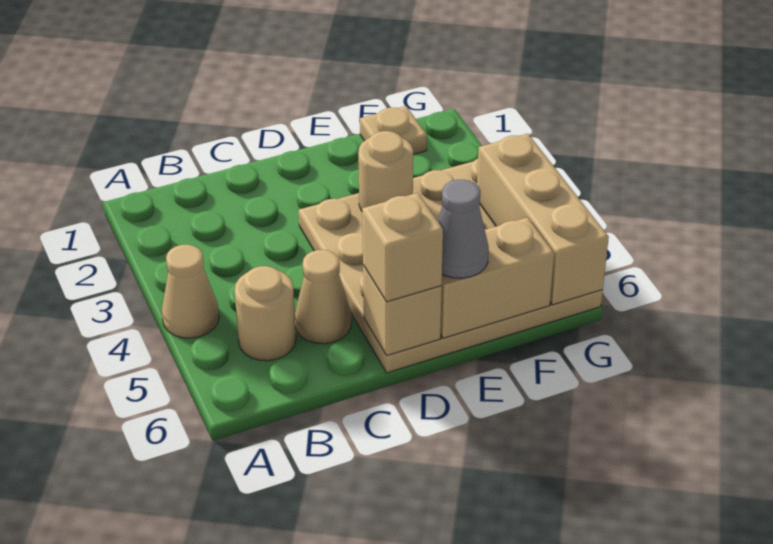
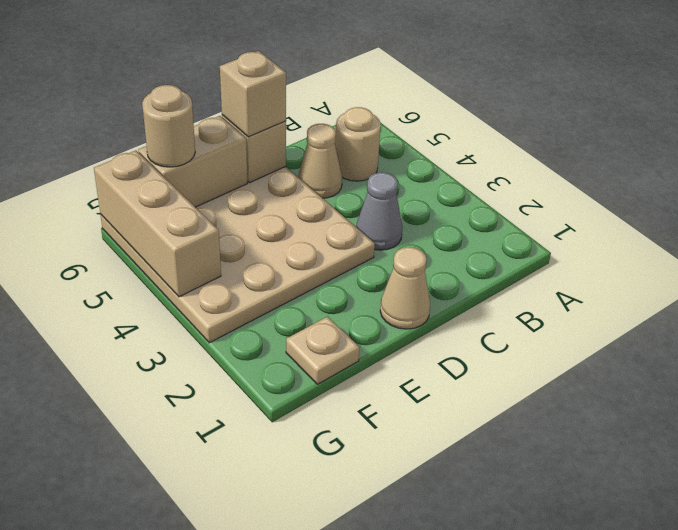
tan cone A4 level 1 -> tan cone D1 level 1
tan round brick E3 level 2 -> tan round brick F6 level 3
grey cone E6 level 3 -> grey cone C3 level 1

